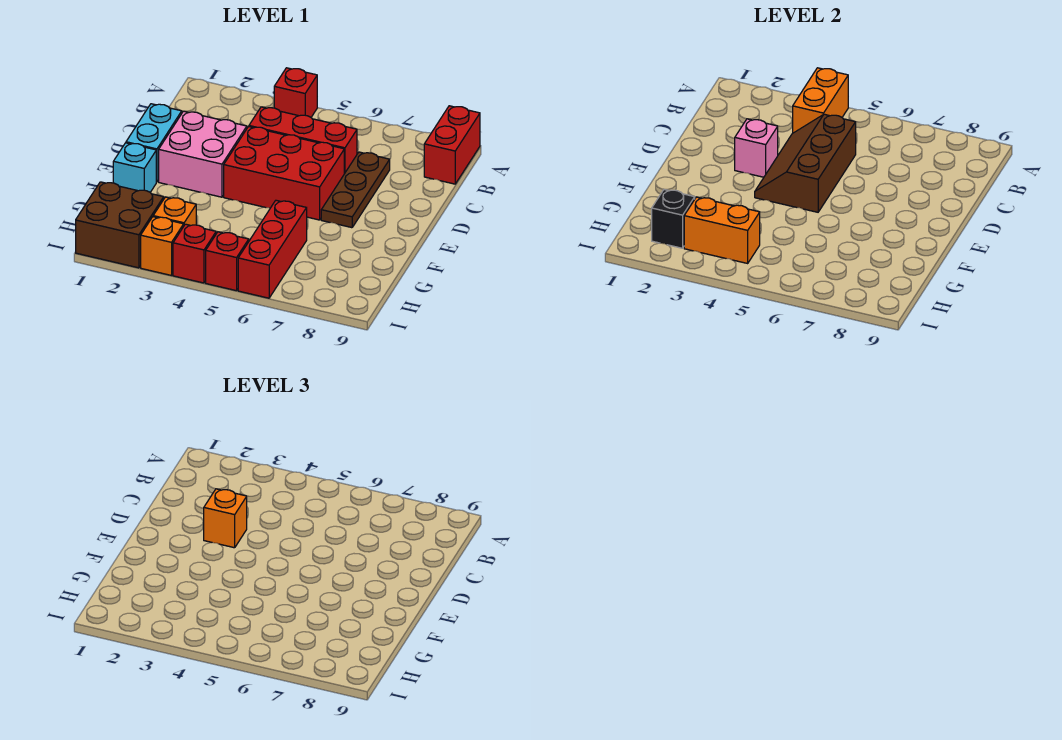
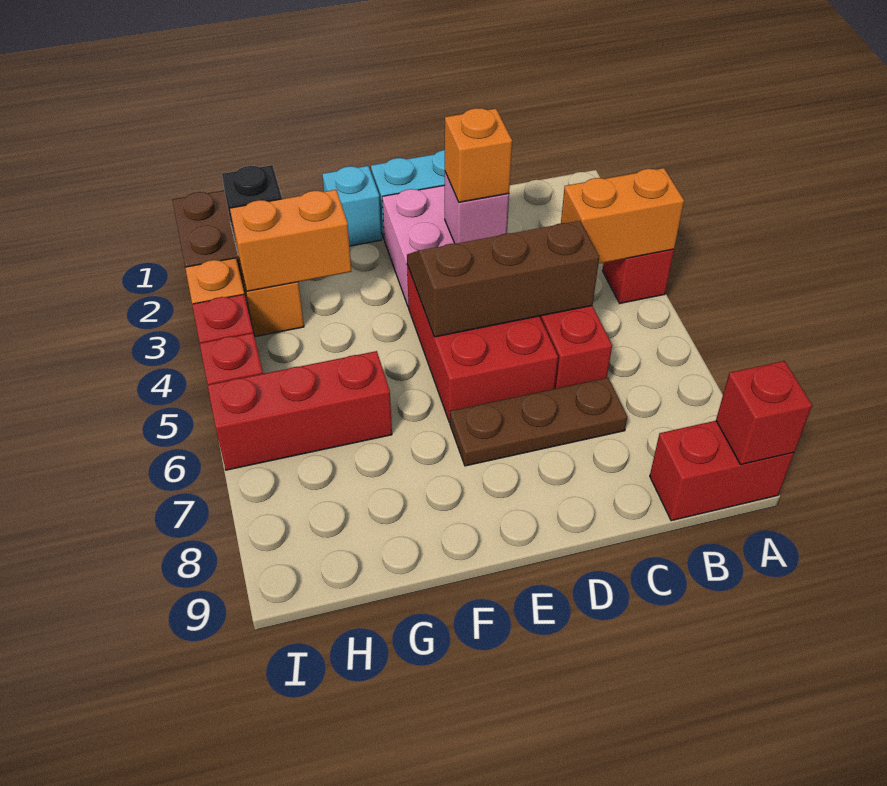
none -> red brick A9 level 2
orange brick H3:H4 level 2 -> orange brick G3:H3 level 2

